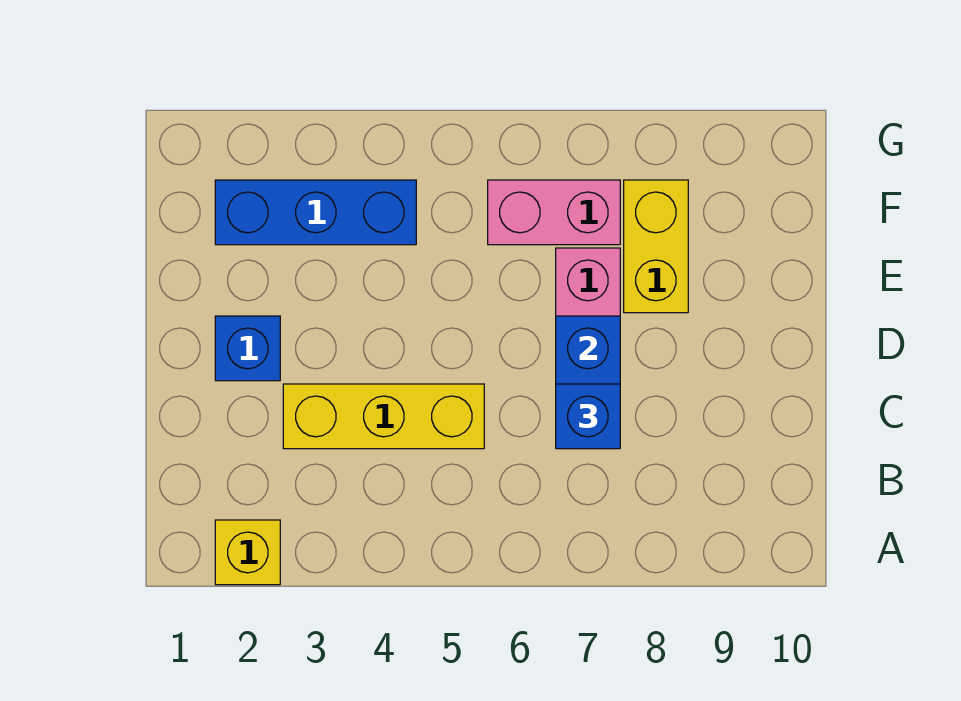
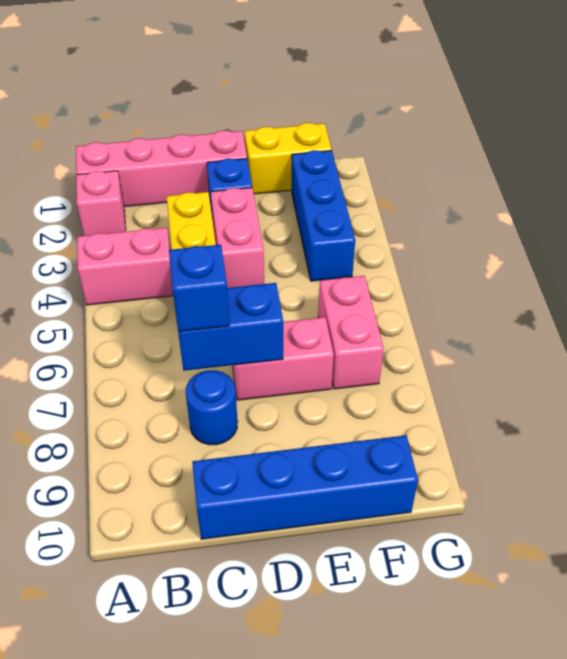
none -> pink brick A1:D1 level 1
yellow brick A2 level 1 -> pink brick A2 level 1
none -> pink brick A4:B4 level 1
none -> blue round brick C8 level 1
none -> blue brick C10:F10 level 1
none -> pink brick D3:D4 level 1
yellow brick E8:F8 level 1 -> yellow brick E1:F1 level 1

